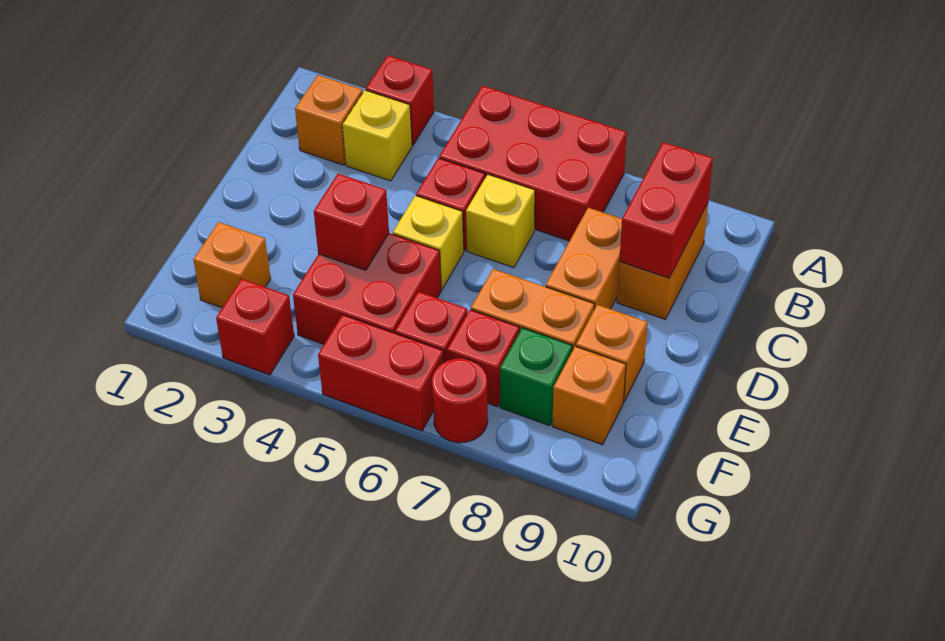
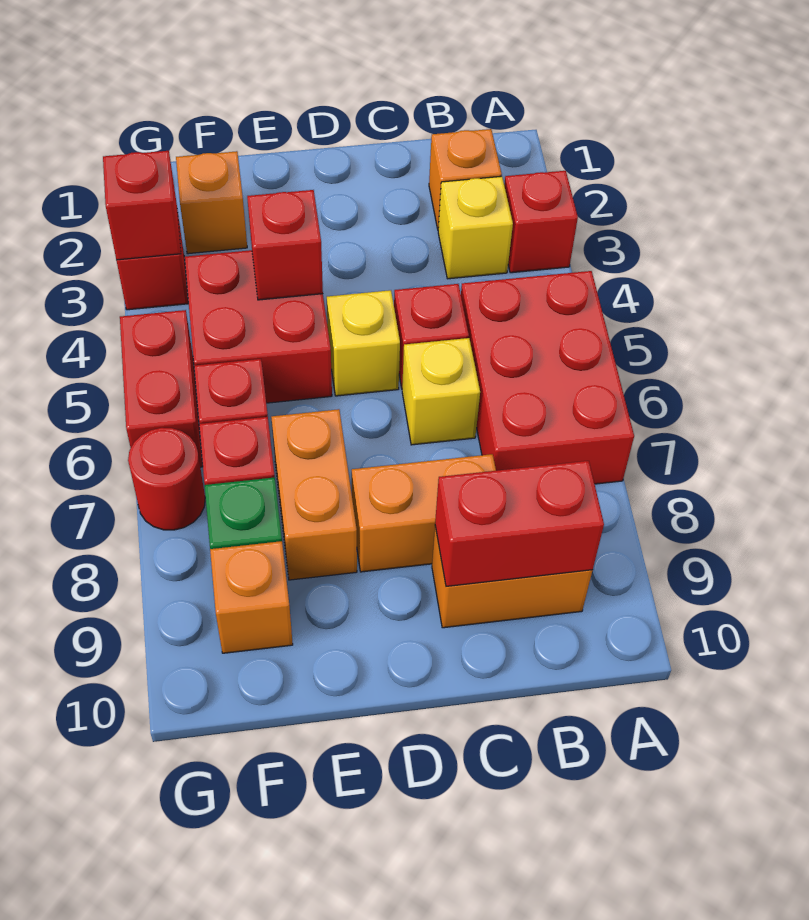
orange brick E9 level 1 -> none
none -> red brick G3 level 2

